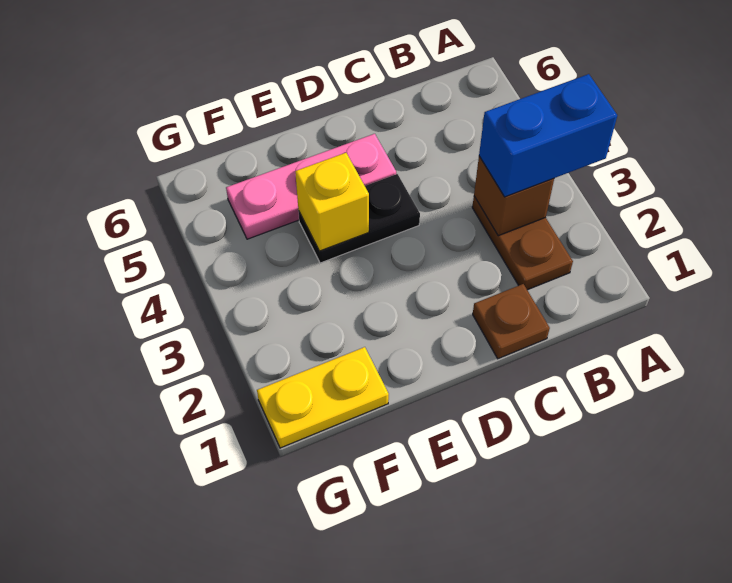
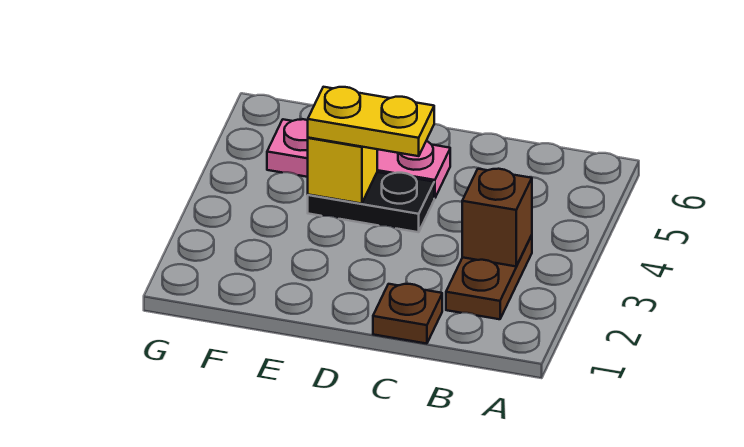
blue brick A3:B3 level 3 -> none
yellow plate F1:G1 level 1 -> yellow plate D4:E4 level 3

